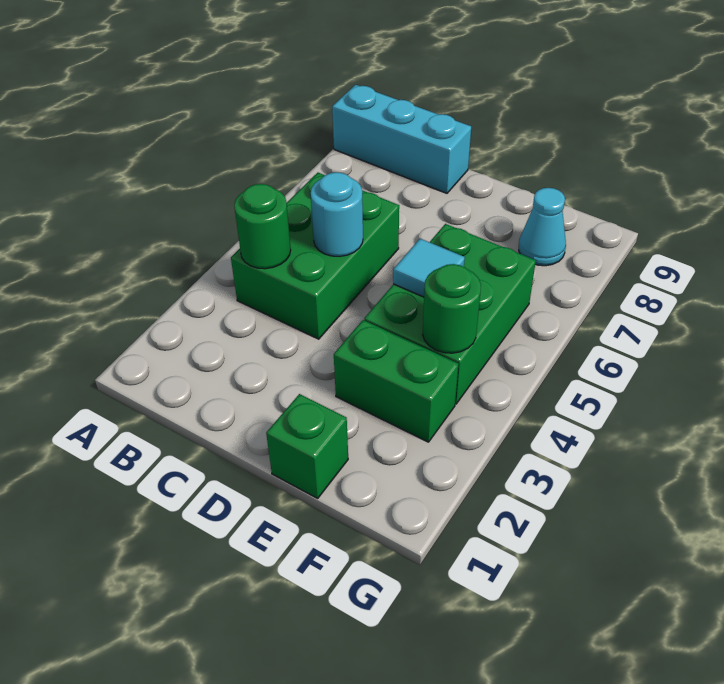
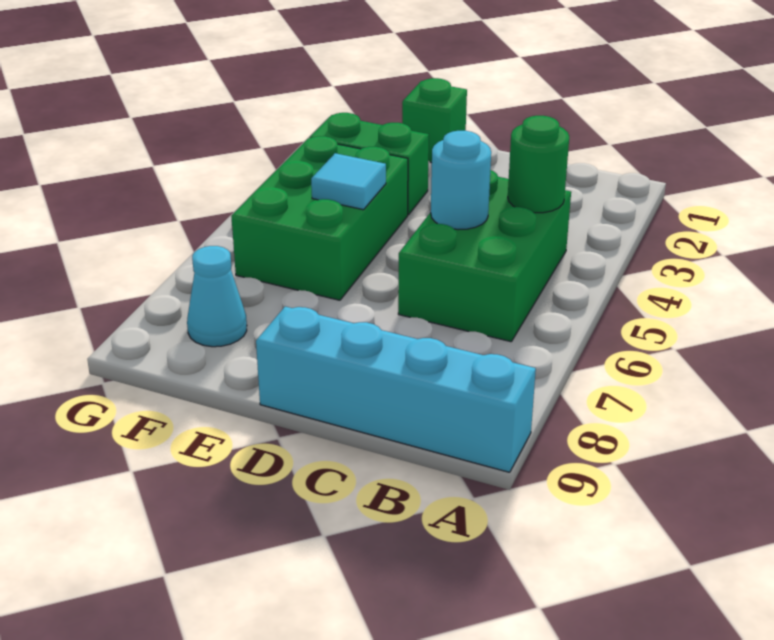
cyan brick A9:C9 level 1 -> cyan brick A9:D9 level 1
green round brick F4 level 2 -> none

